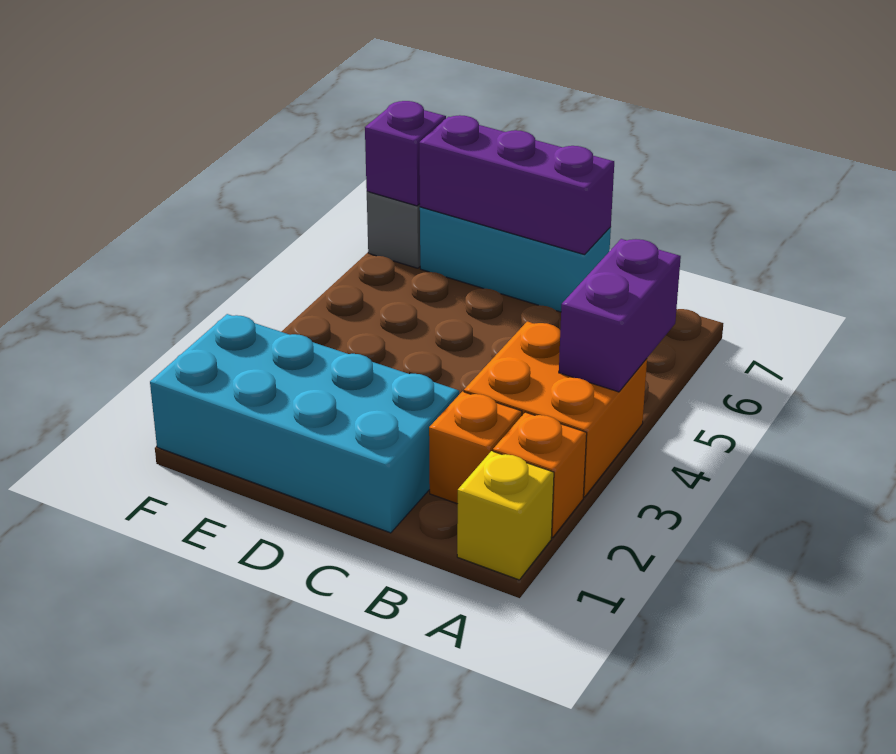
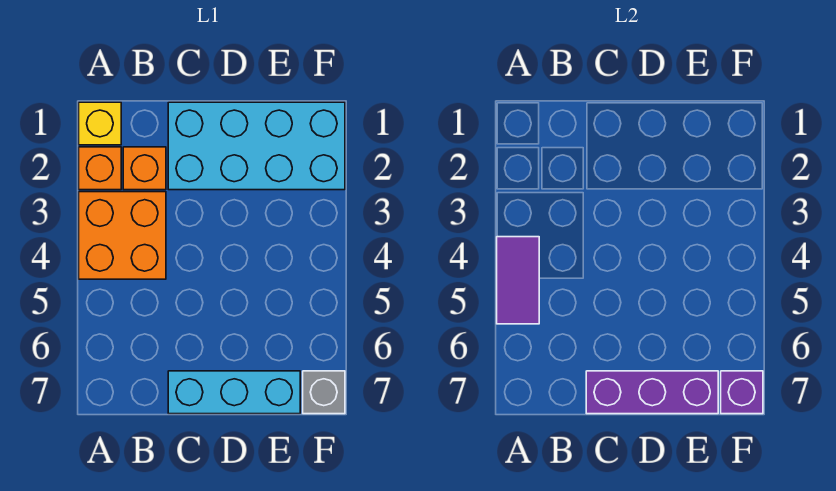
purple brick A4:A5 level 2 -> purple tile A4:A5 level 2

